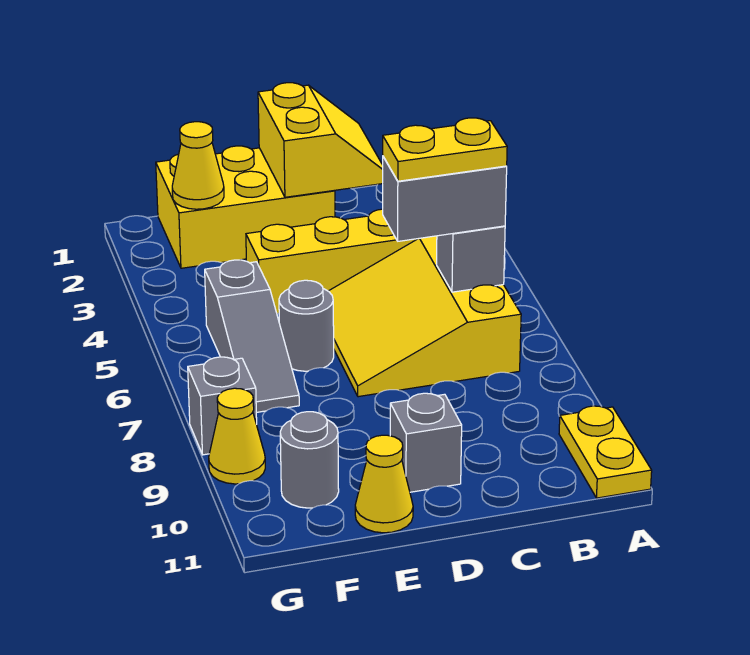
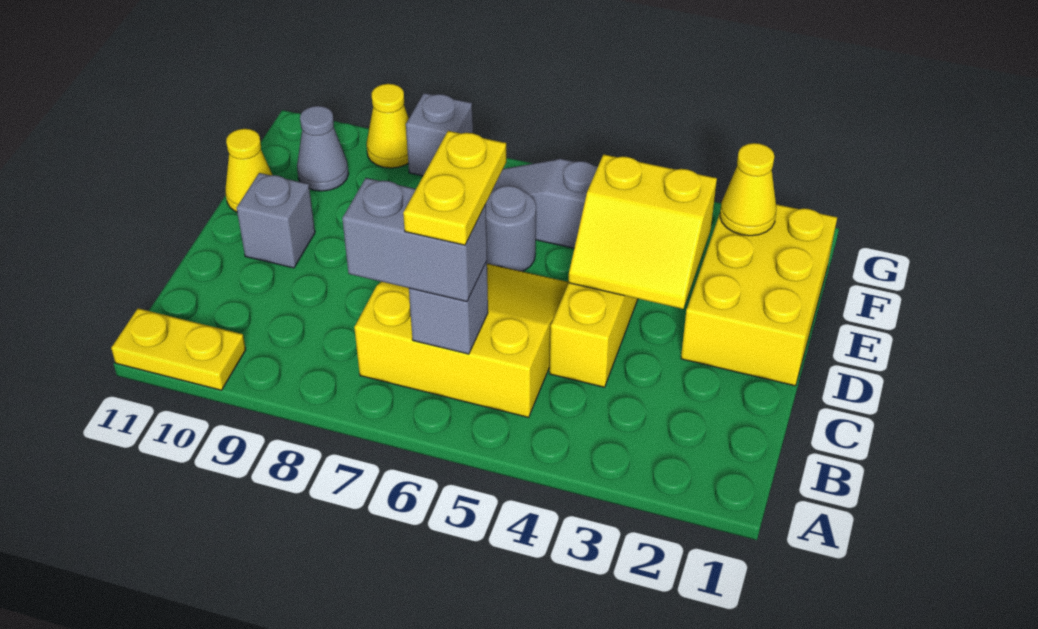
grey brick B6:C6 level 3 -> grey brick B6:B7 level 3
yellow slope C1:D2 level 2 top D -> yellow slope D3:E4 level 2 top E
grey round brick F10 level 1 -> grey cone F10 level 1

